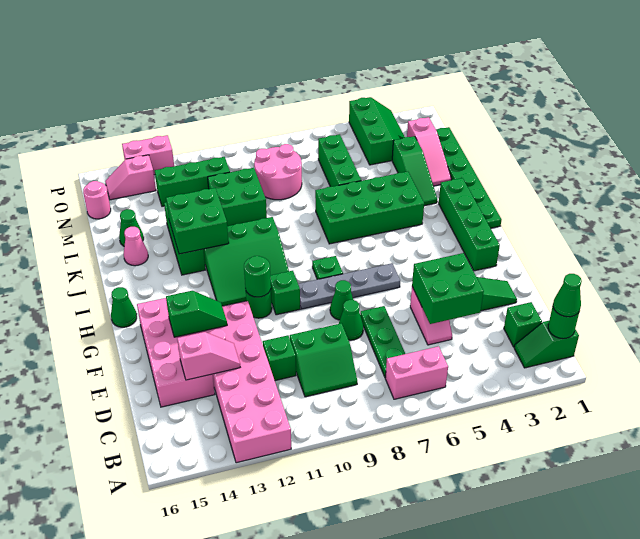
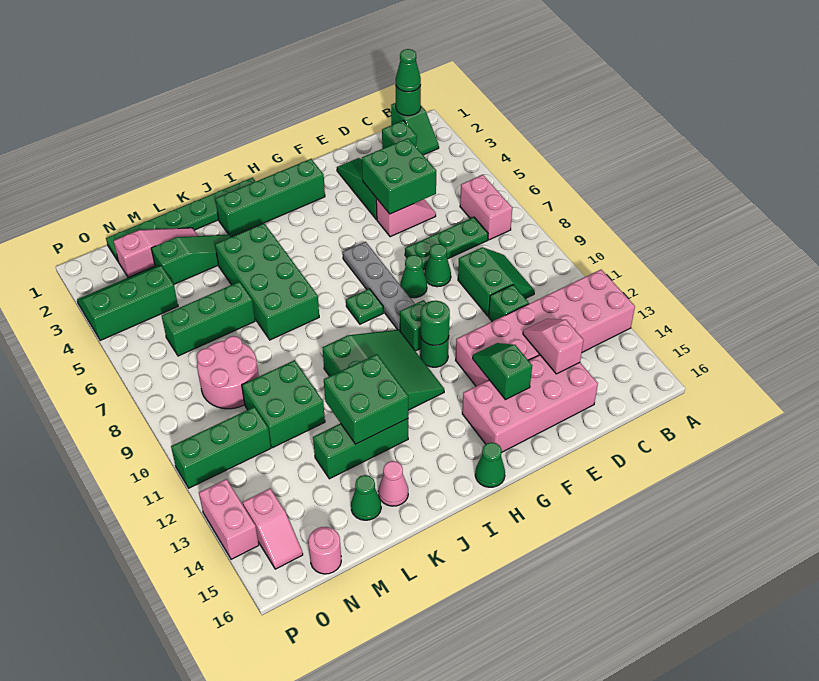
green brick N11:N13 level 1 -> green brick N11:P11 level 1

